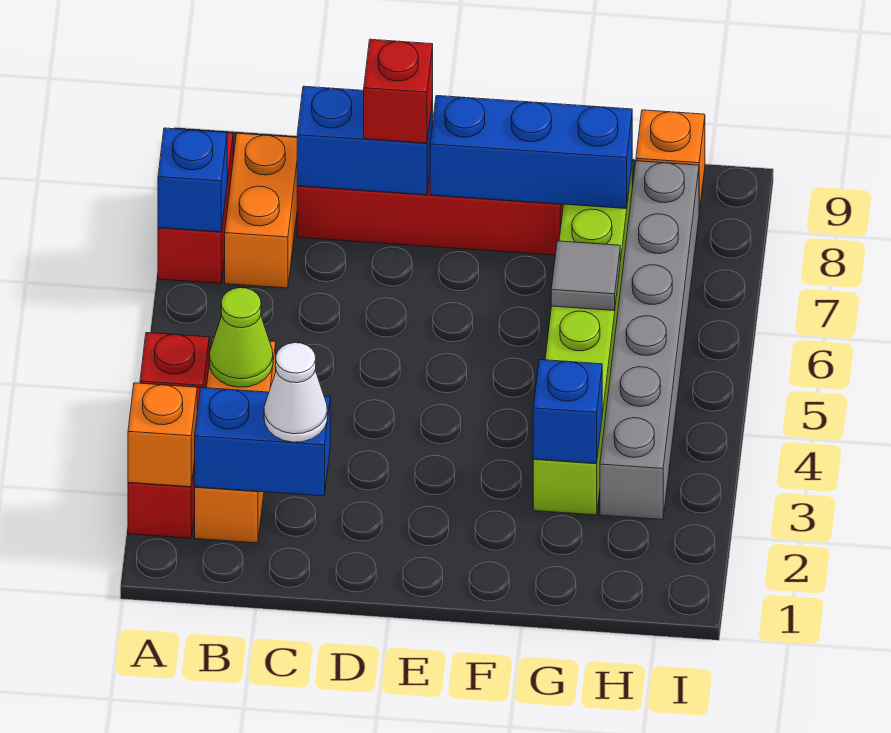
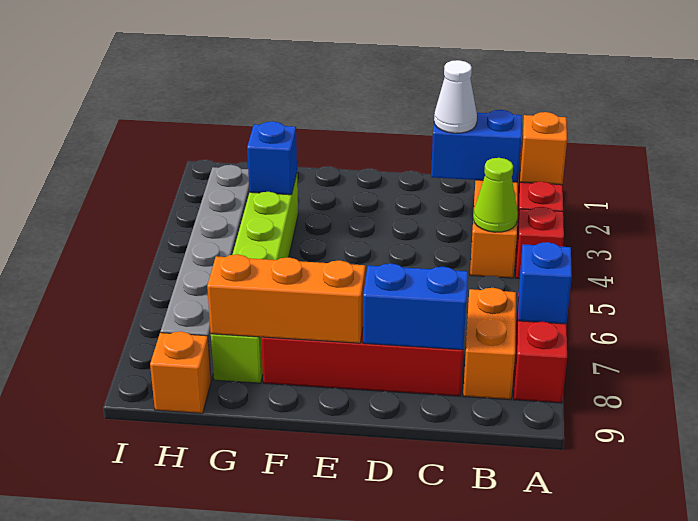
red brick D8 level 3 -> none
blue brick E8:G8 level 2 -> orange brick E8:G8 level 2
grey tile G6 level 2 -> none

